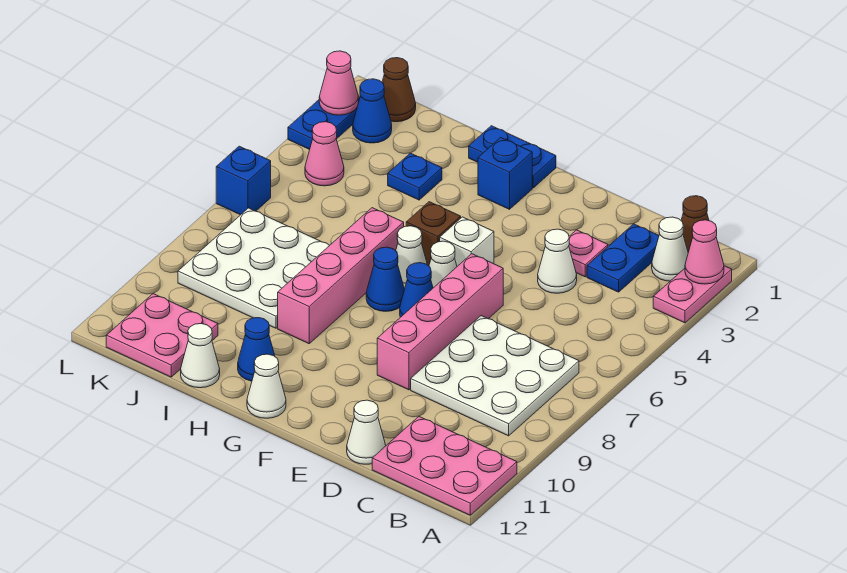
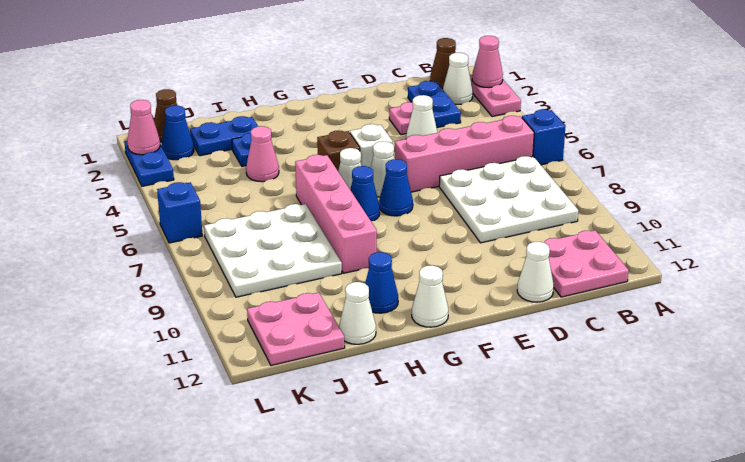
pink plate A11:C12 level 1 -> pink plate B11:C12 level 1
pink brick E6:E9 level 1 -> pink brick B6:E6 level 1
blue plate G1:H1 level 1 -> blue plate I2:J2 level 1
blue brick G2 level 1 -> blue brick A6 level 1
pink cone K4 level 1 -> pink cone I4 level 1

